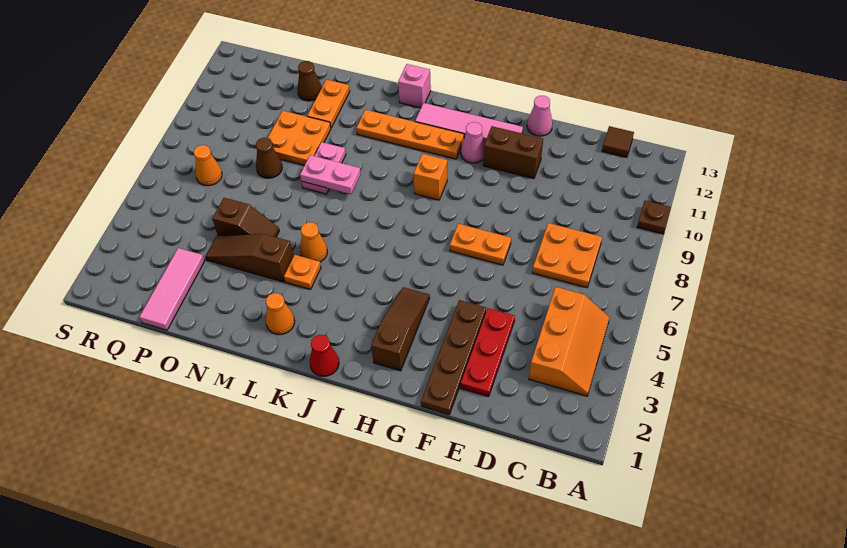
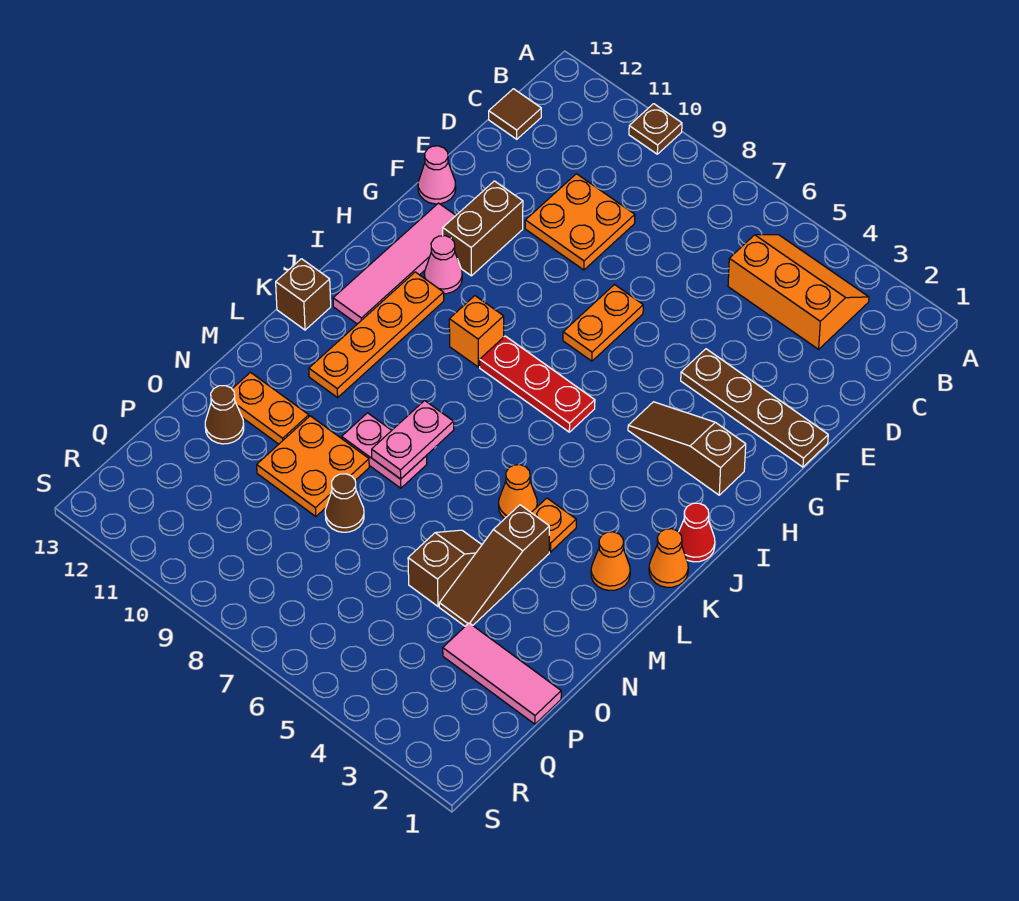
orange plate C7:D8 level 1 -> orange plate D9:E10 level 1
red plate E2:E4 level 1 -> red plate I6:I8 level 1
pink brick K13 level 1 -> brown brick K13 level 1
orange cone Q7 level 1 -> orange cone K1 level 1

